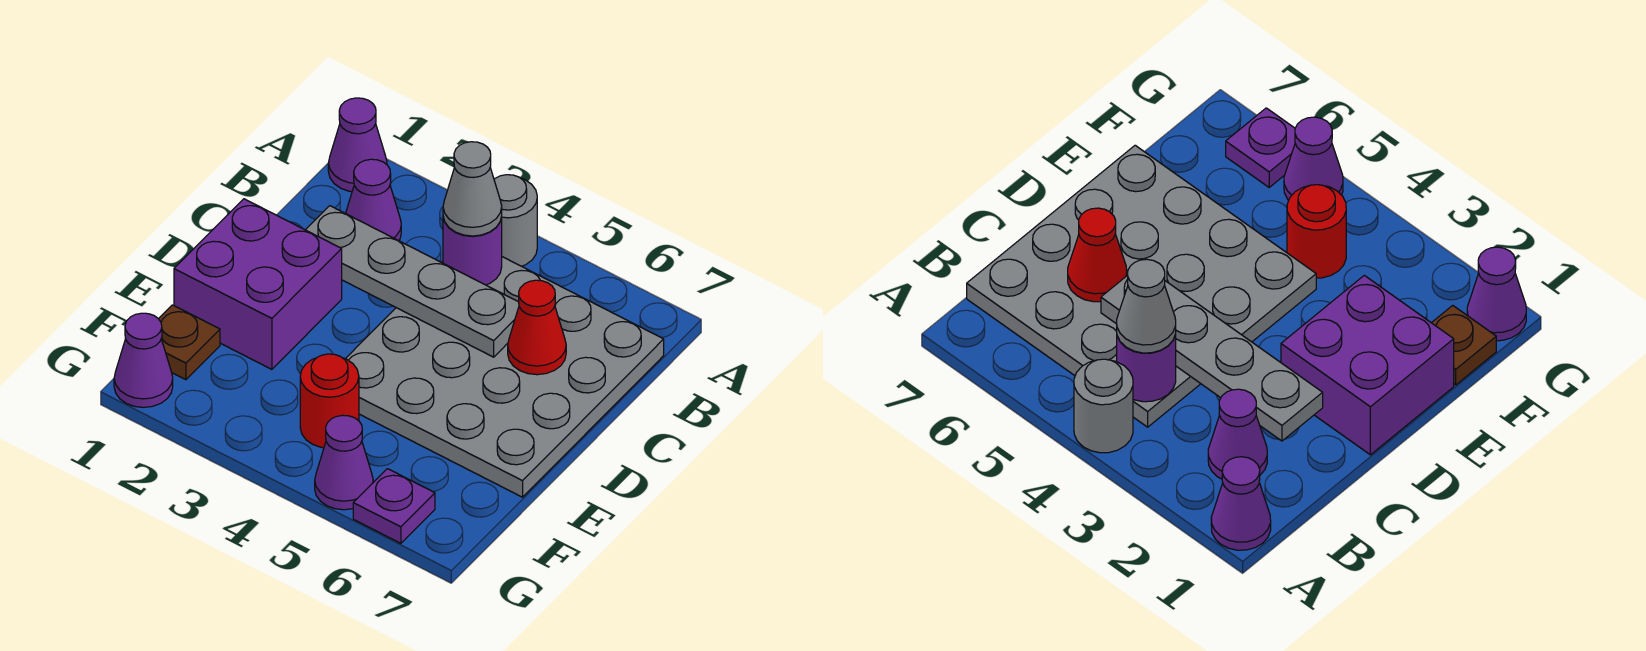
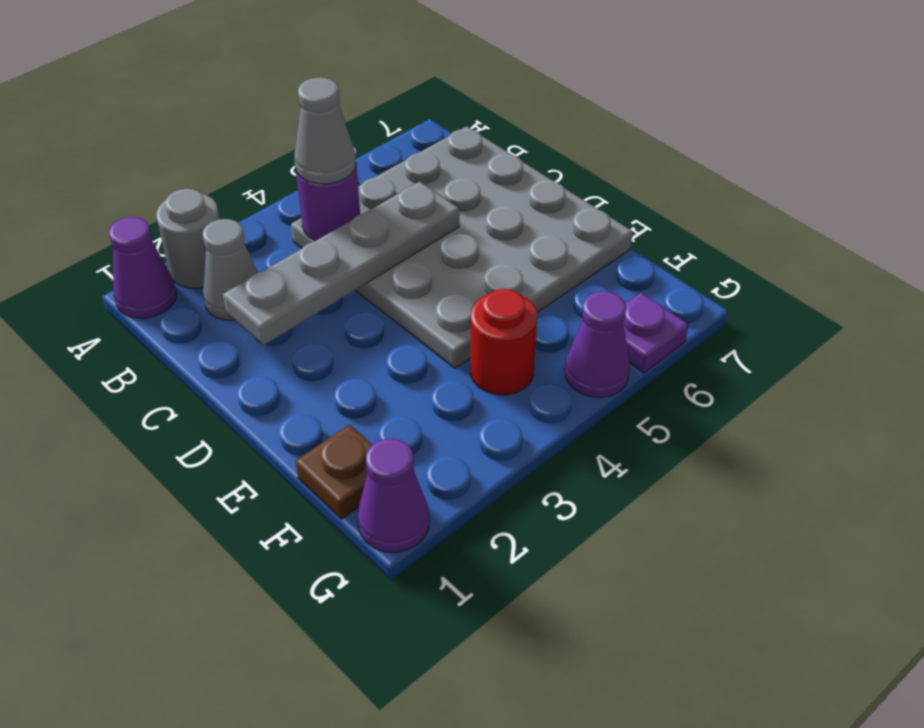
grey round brick A4 level 1 -> grey round brick A2 level 1
purple cone B2 level 1 -> grey cone B2 level 1
red cone C6 level 2 -> none
purple brick D1:E2 level 1 -> none

